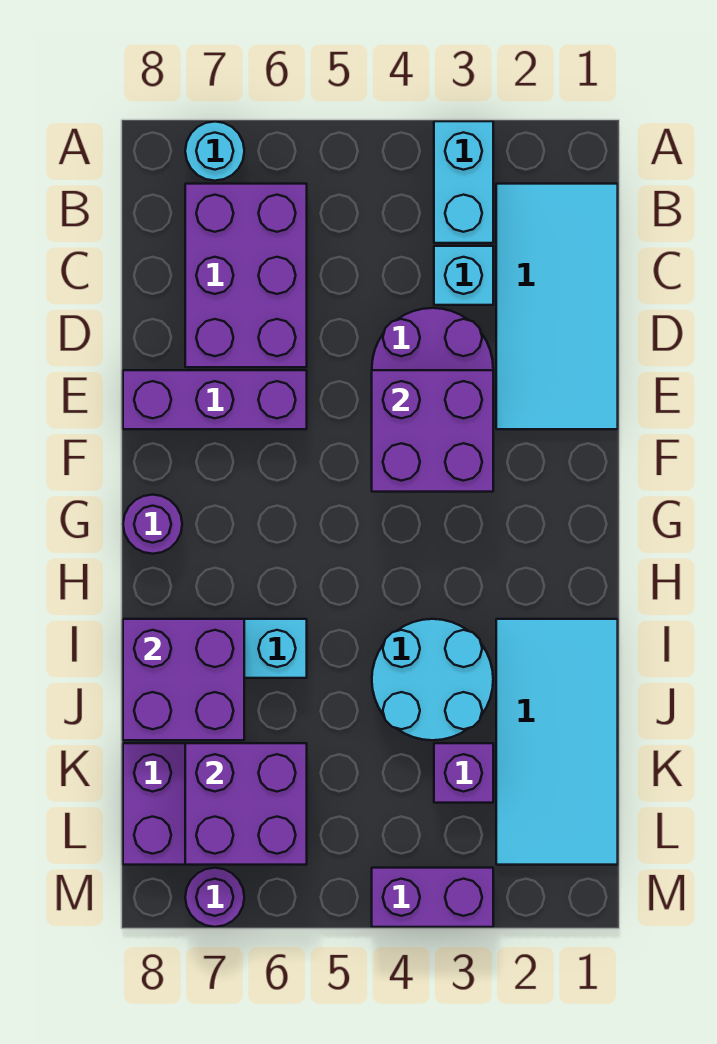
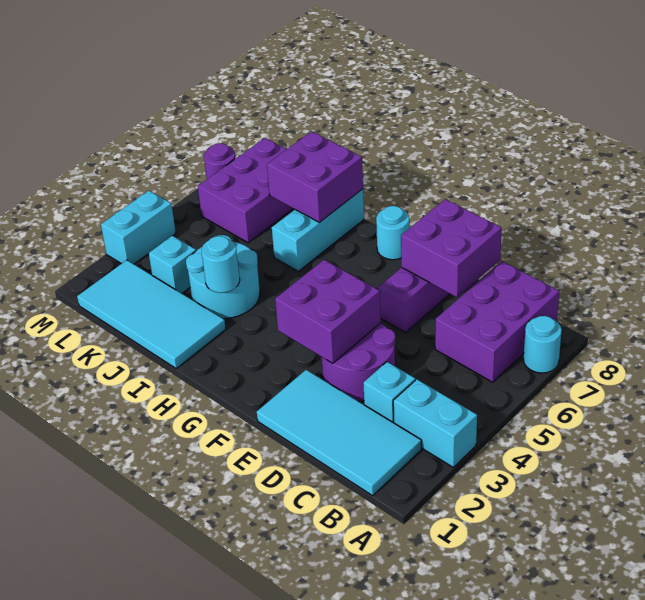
purple brick B6:D7 level 1 -> purple brick B6:C8 level 1
purple round brick G8 level 1 -> cyan round brick G8 level 1
none -> cyan round brick I3 level 2
purple brick K3 level 1 -> cyan brick K3 level 1
purple brick K6:L7 level 2 -> purple brick D7:E8 level 2
purple brick M3:M4 level 1 -> cyan brick M3:M4 level 1

